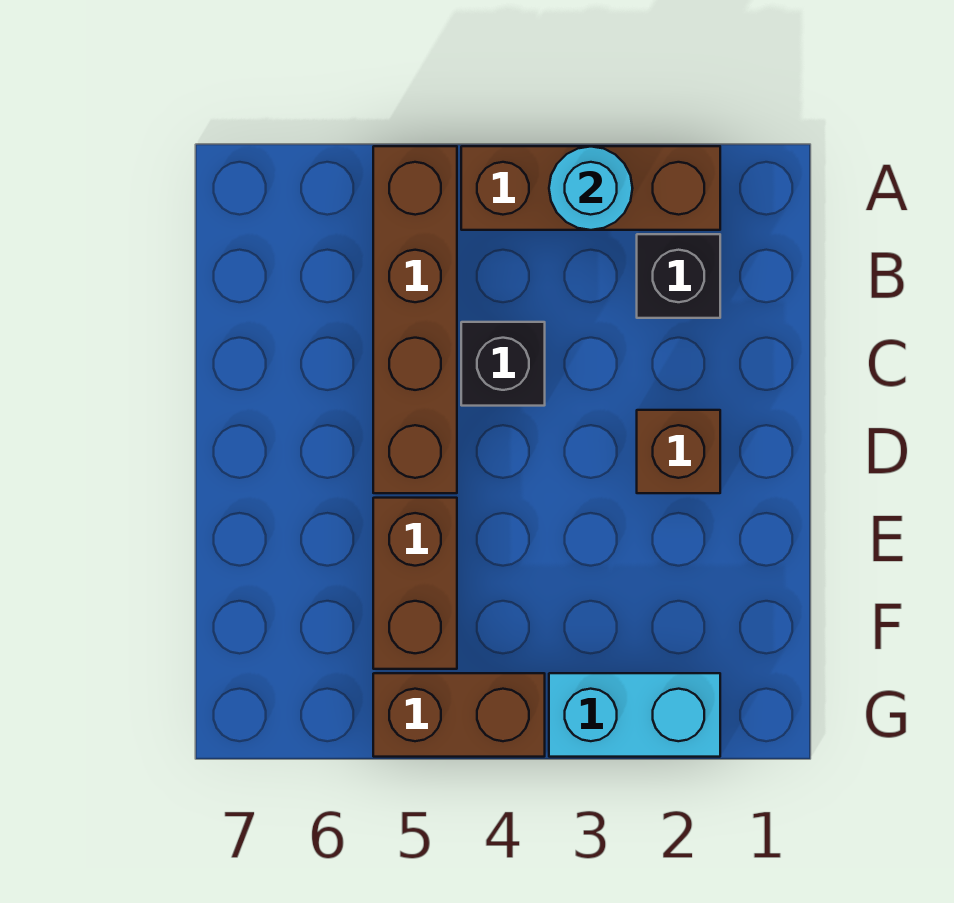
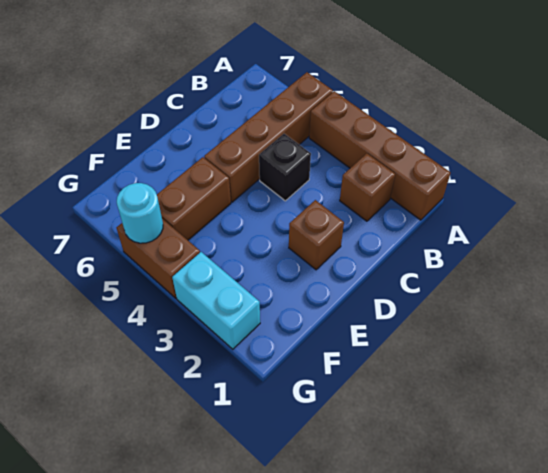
brown brick A2:A4 level 1 -> brown brick A1:A4 level 1
cyan round brick A3 level 2 -> cyan round brick G5 level 2
black brick B2 level 1 -> brown brick B2 level 1

